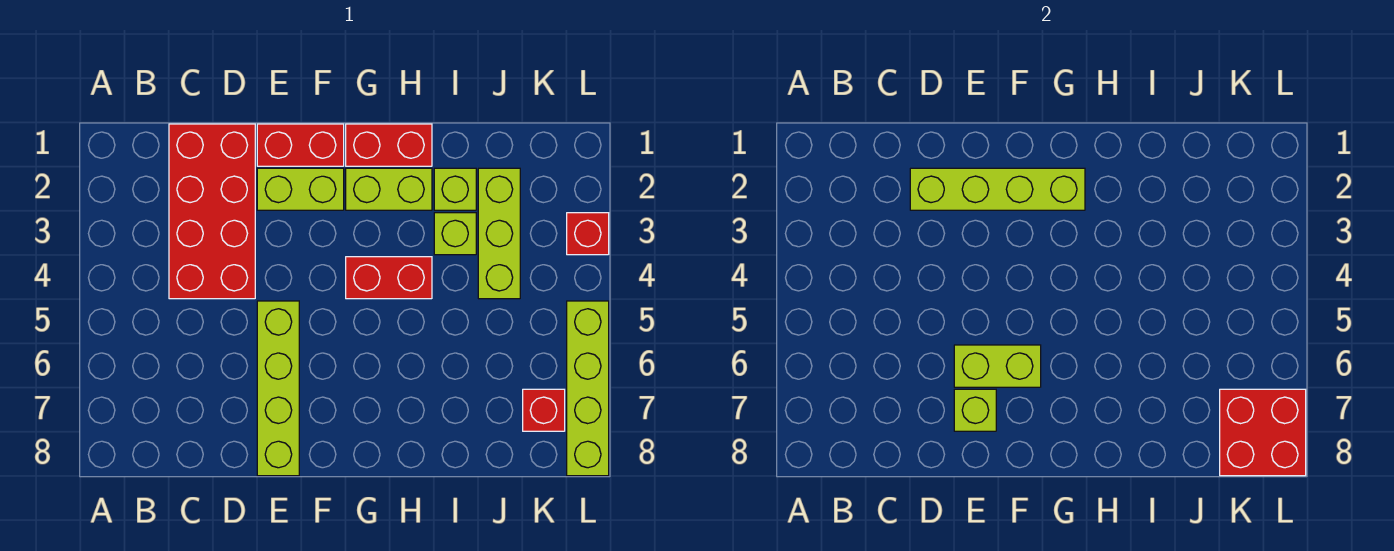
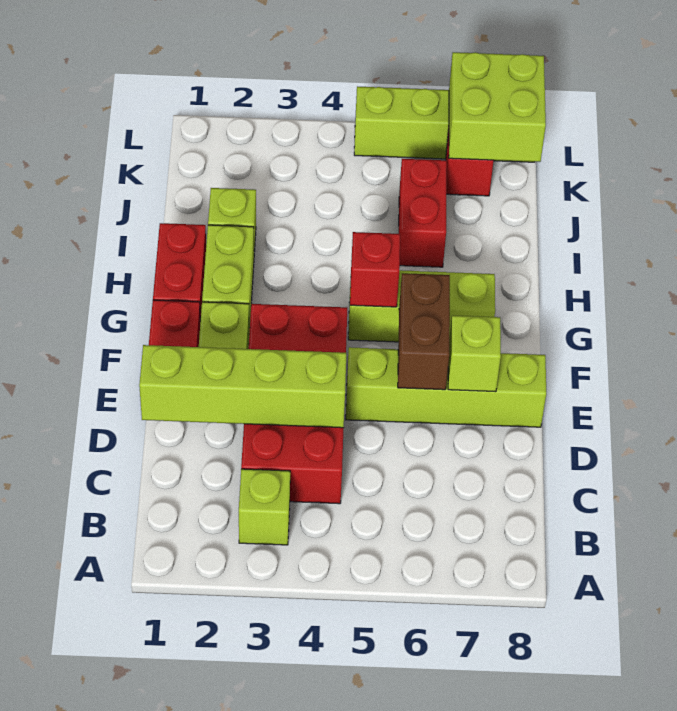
red brick C1:D4 level 1 -> red brick C3:F4 level 1
lime brick D2:G2 level 2 -> lime brick D1:D4 level 2
lime brick E6:F6 level 2 -> brown brick E6:F6 level 2
red brick G4:H4 level 1 -> red brick I6:J6 level 1
lime brick I3 level 1 -> lime brick B3 level 1
lime brick J2:J4 level 1 -> lime brick G5:G7 level 1
red brick K7:L8 level 2 -> lime brick K7:L8 level 2
red brick L3 level 1 -> red brick G5 level 2

